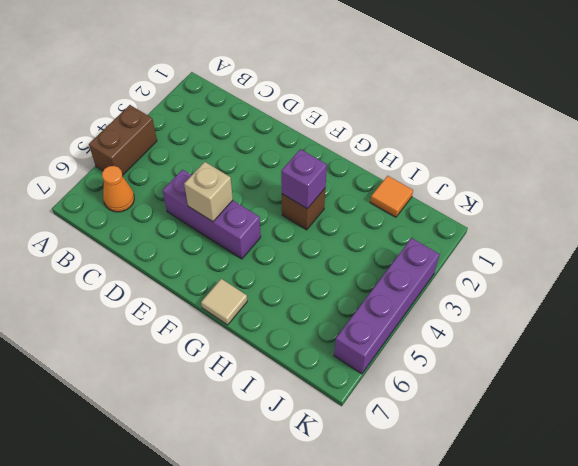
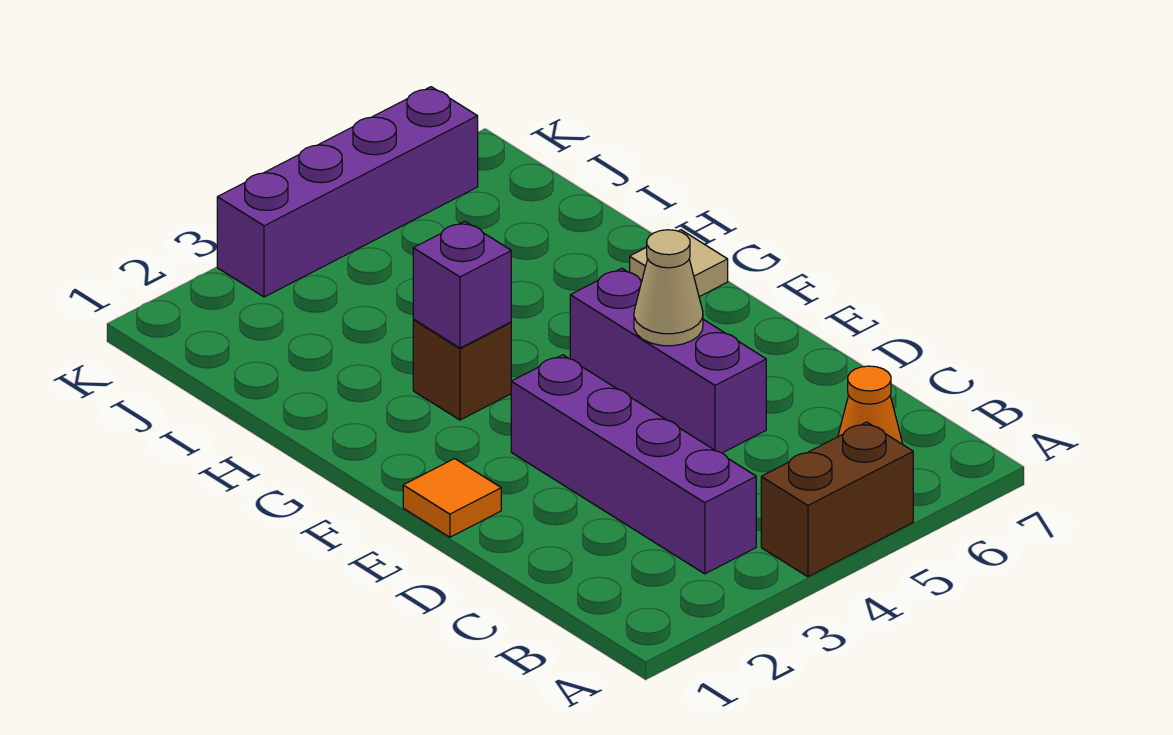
none -> purple brick B3:E3 level 1
tan brick E5 level 2 -> tan cone E5 level 2
orange tile I1 level 1 -> orange tile E1 level 1

